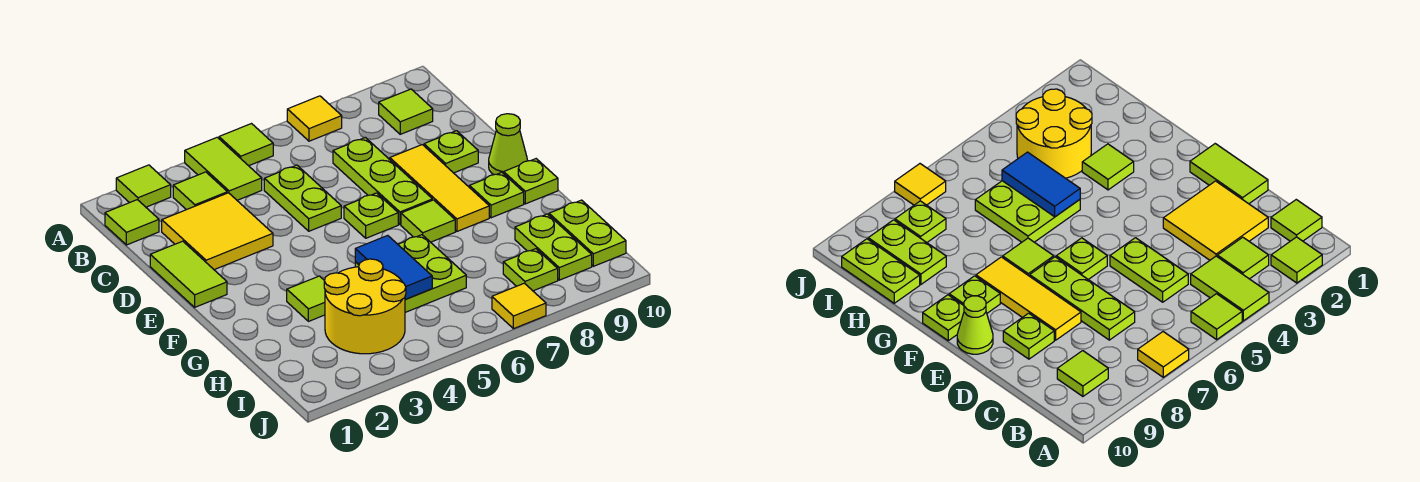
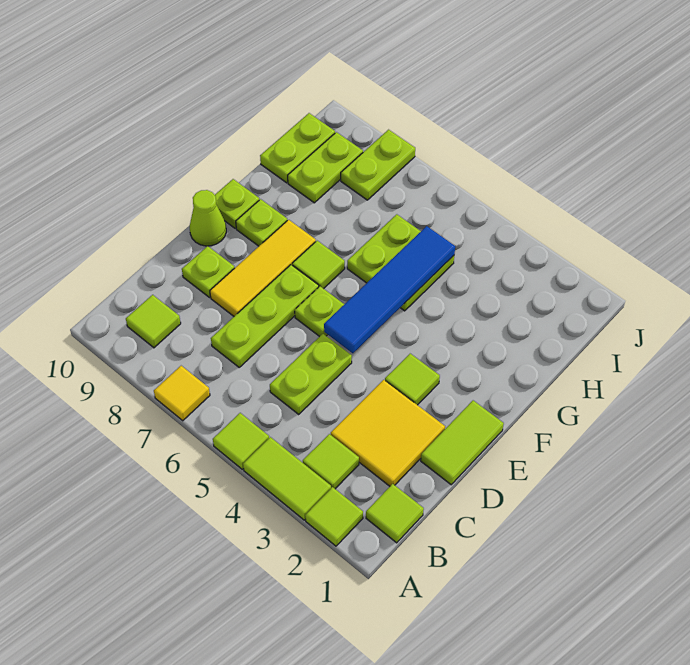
lime tile A4:B4 level 1 -> lime tile A3:A4 level 1
lime tile G3 level 1 -> lime tile E3 level 1
blue tile G5:H5 level 2 -> blue tile E5:H5 level 2
yellow round brick H3:I4 level 1 -> none
lime plate I8 level 1 -> lime plate I8:J8 level 1
yellow tile J7 level 1 -> none

